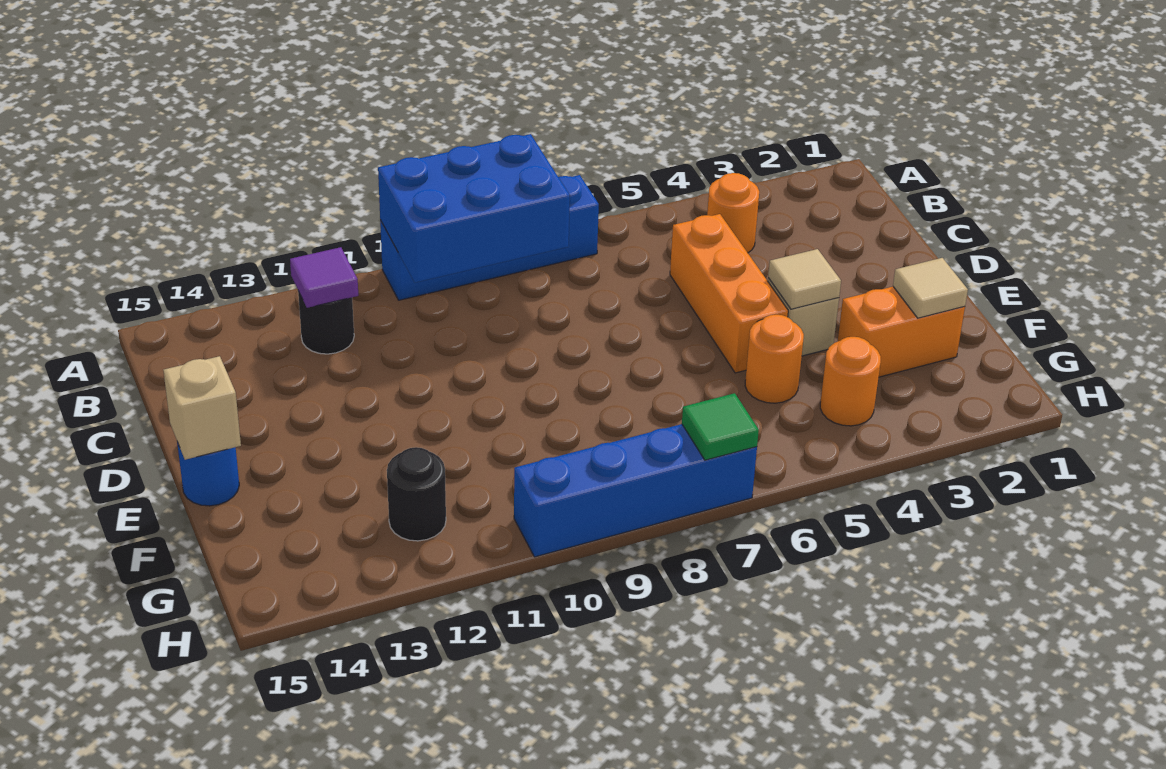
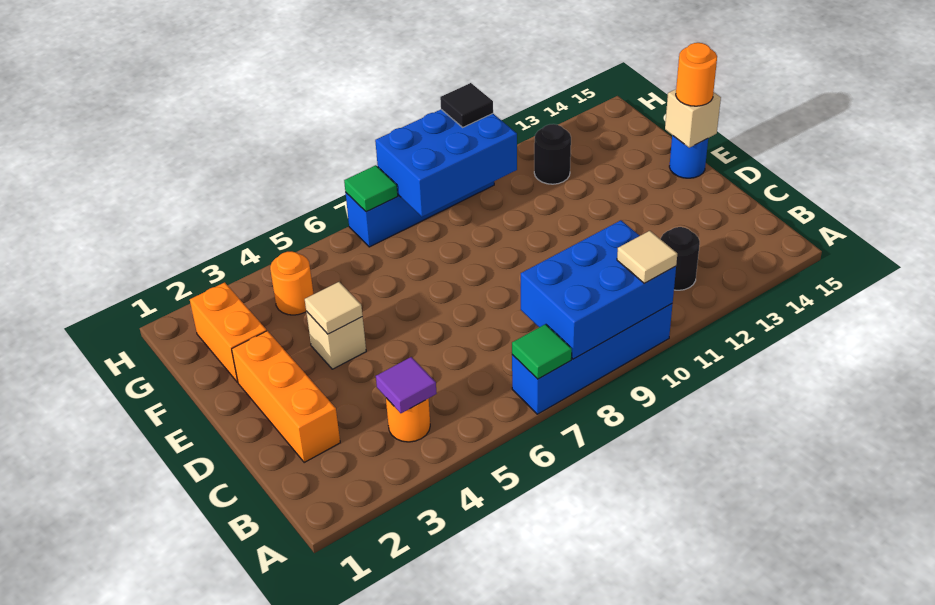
none -> green tile A7 level 2
purple tile B12 level 2 -> purple tile B4 level 2
orange brick C5:E5 level 1 -> orange brick C2:E2 level 1
orange brick F2:F3 level 1 -> orange brick F2:G2 level 1
tan tile F2 level 2 -> tan tile A10 level 3
orange round brick F5 level 1 -> orange round brick E15 level 3
none -> blue brick G8:H10 level 2
none -> black tile H10 level 3

